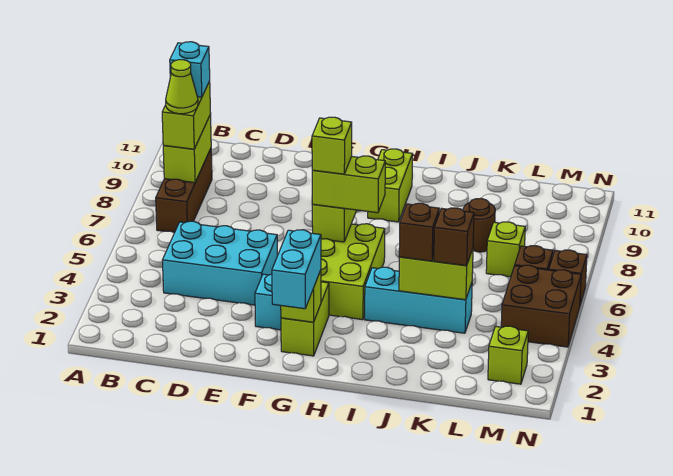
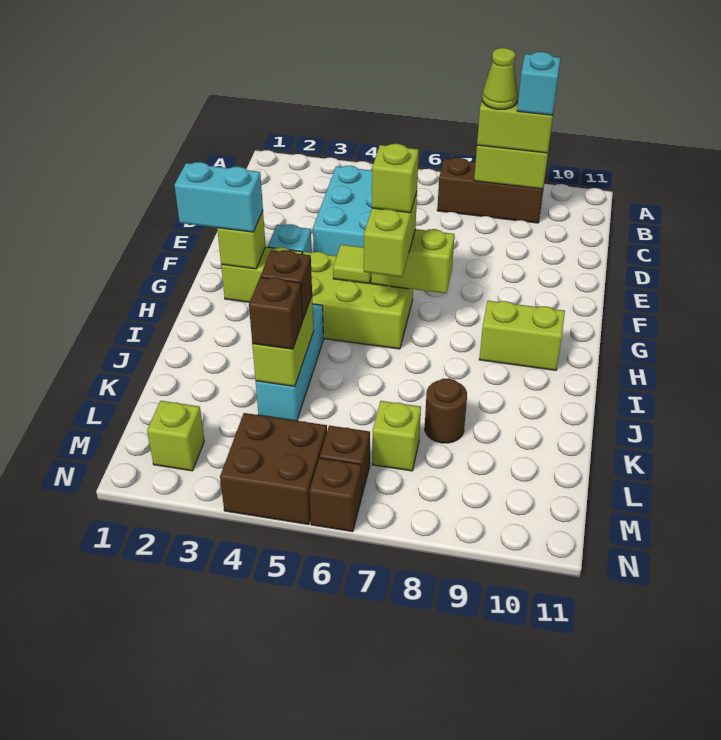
none -> lime tile G5 level 2

